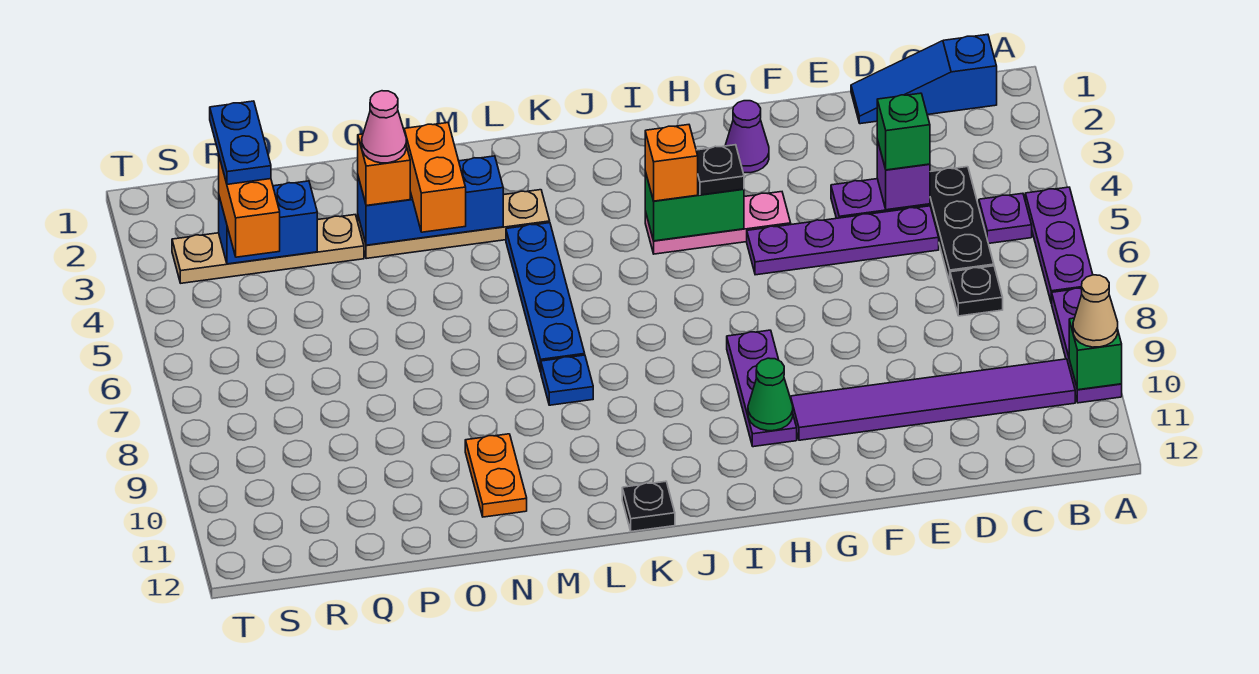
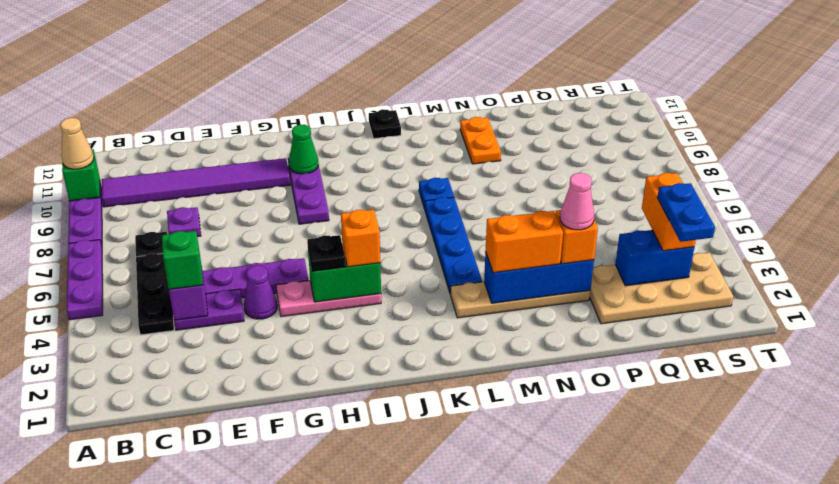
blue slope B1:D1 level 1 top B -> none
purple plate B5 level 1 -> purple plate D8 level 1
purple cone G2 level 1 -> purple cone F4 level 1
orange brick N3:N4 level 3 -> orange brick M3:N3 level 3
tan plate P3:S3 level 1 -> tan plate P2:S3 level 1

